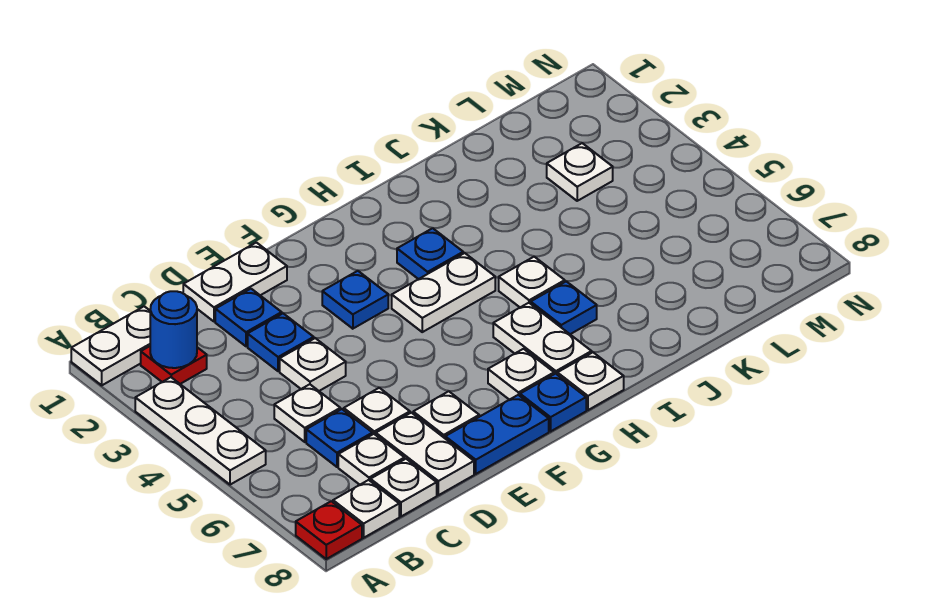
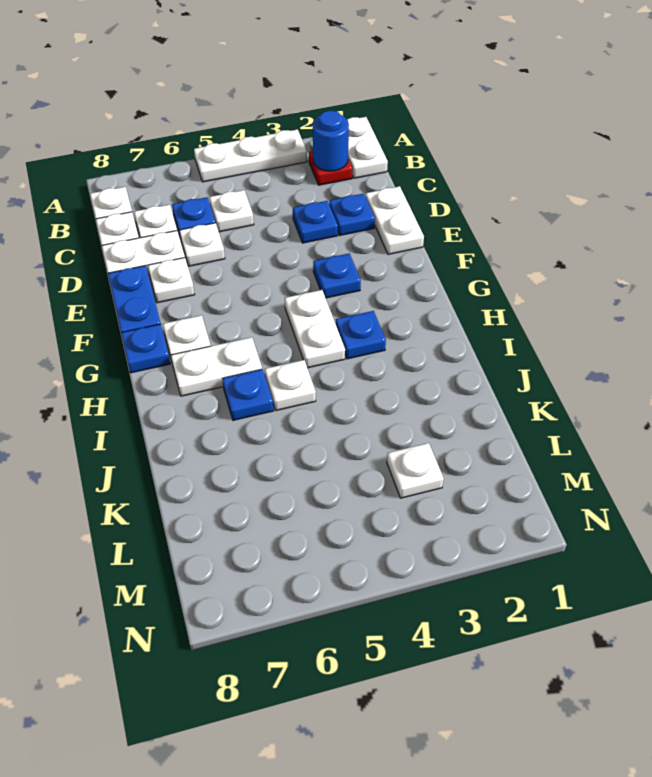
red plate A8 level 1 -> none
white plate D4 level 1 -> none
white plate H8 level 1 -> none

